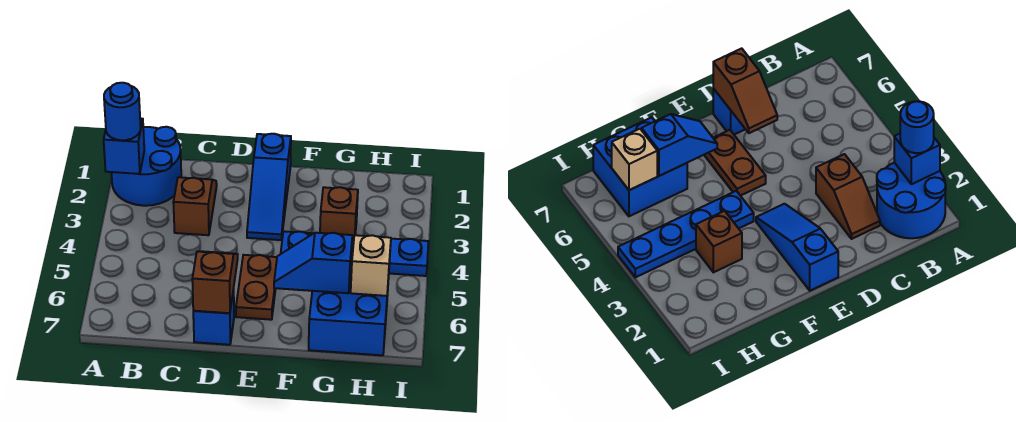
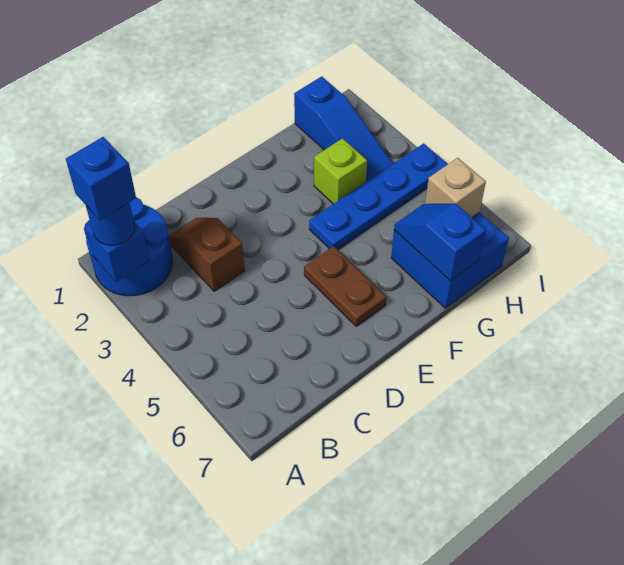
brown slope D6:D7 level 2 top 7 -> none
blue brick D7 level 1 -> blue brick A2 level 4
blue slope E1:E3 level 1 top 1 -> blue slope H1:H3 level 1 top 1
blue slope F6:G6 level 2 top G -> blue slope G6:G7 level 2 top 7
brown brick G3 level 1 -> lime brick G3 level 1

